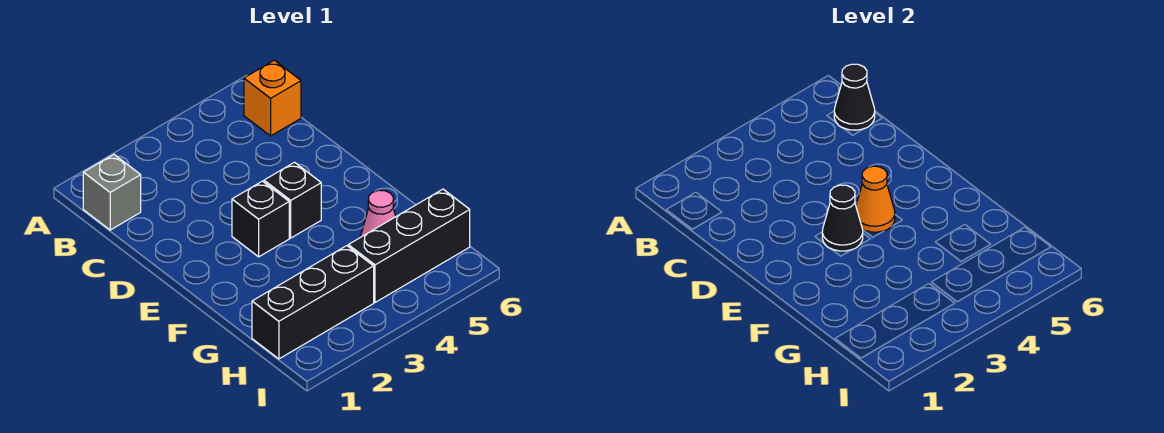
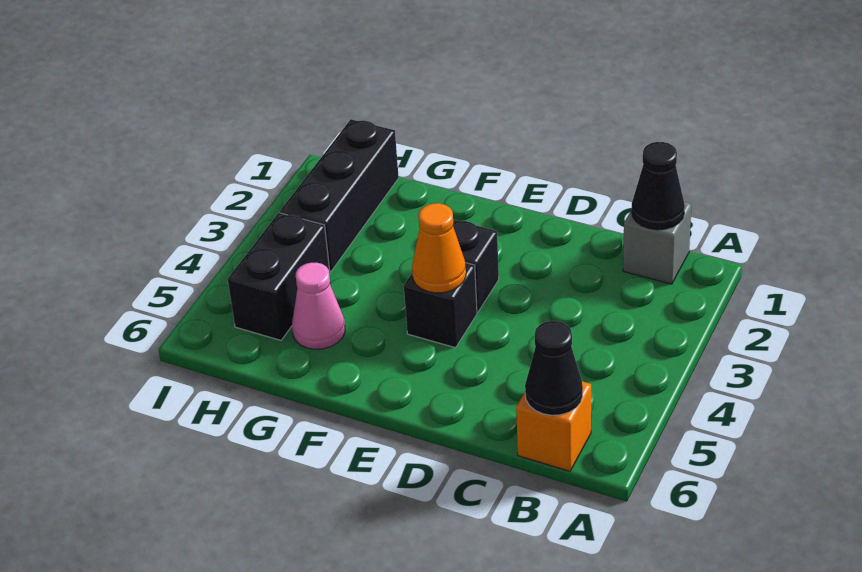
black cone E3 level 2 -> black cone B1 level 2
black brick H4:H6 level 1 -> black brick H4:H5 level 1

